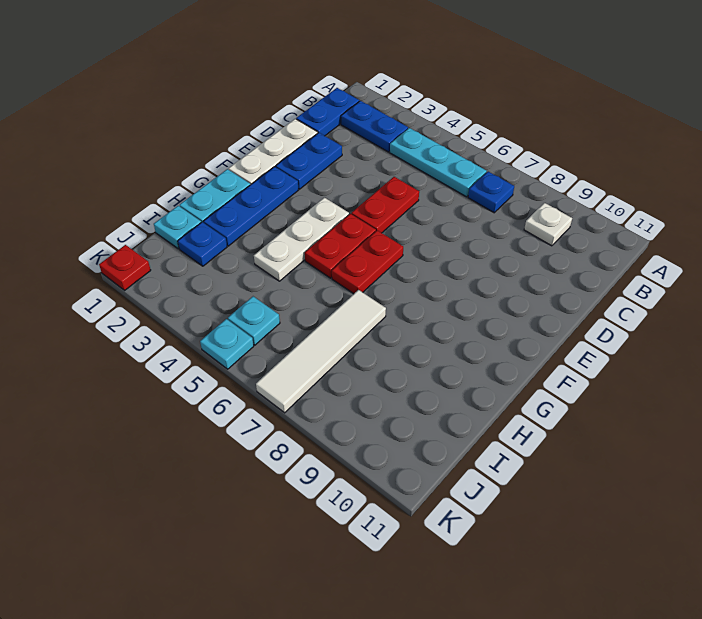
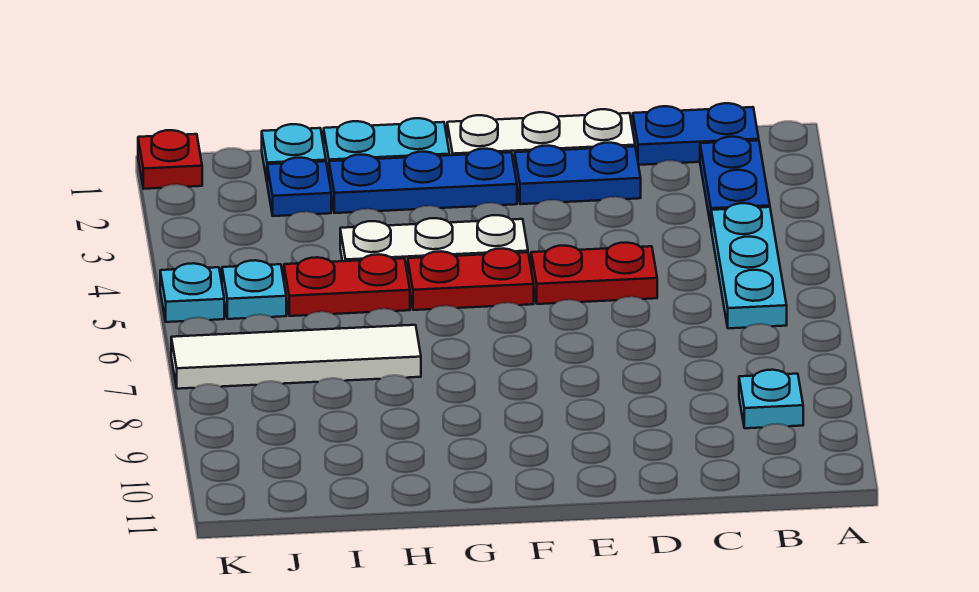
blue plate B7 level 1 -> none
white plate B9 level 1 -> cyan plate B9 level 1
red plate F6:G6 level 1 -> red plate H5:I5 level 1

